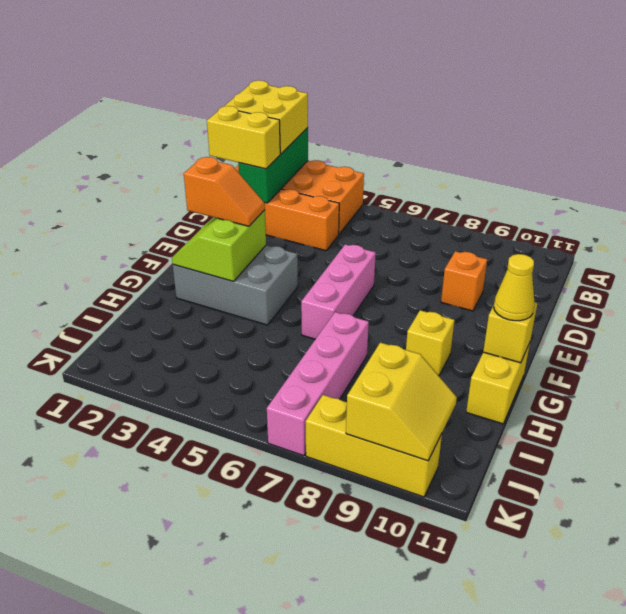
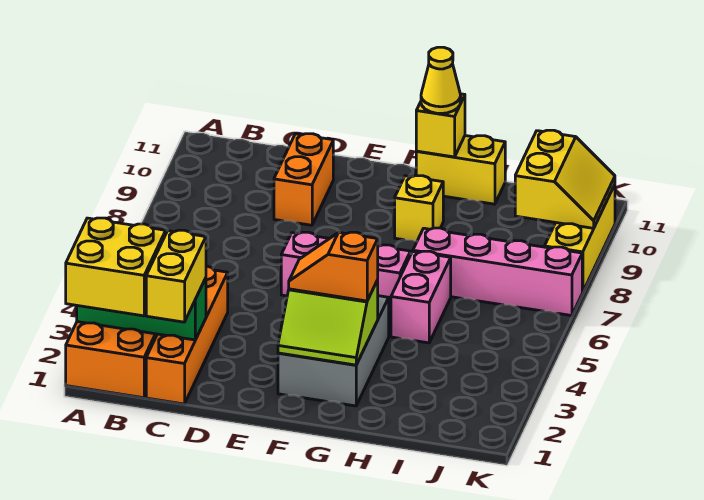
orange brick D9 level 1 -> orange brick D9:D10 level 1
orange slope F2:F3 level 3 top 2 -> orange slope F3:G3 level 3 top G
none -> pink brick H5:H6 level 1
yellow slope J9:K10 level 2 top 9 -> yellow slope J9:K10 level 2 top J

